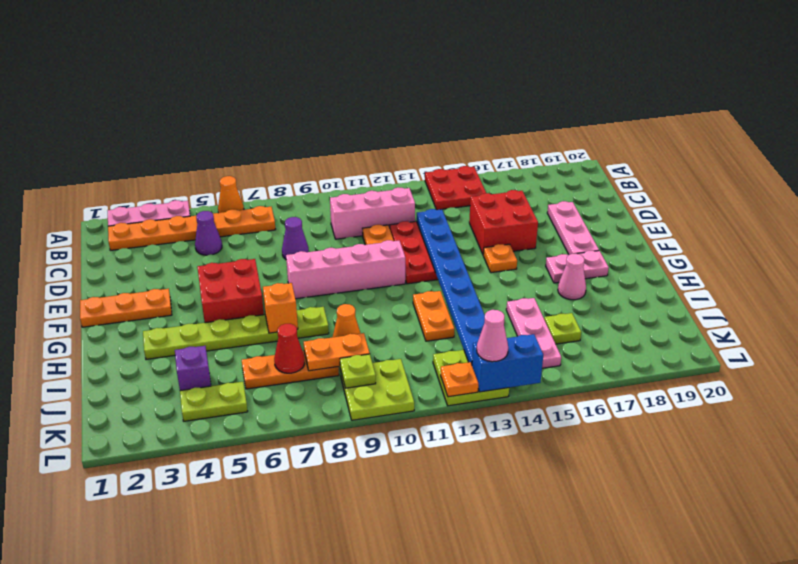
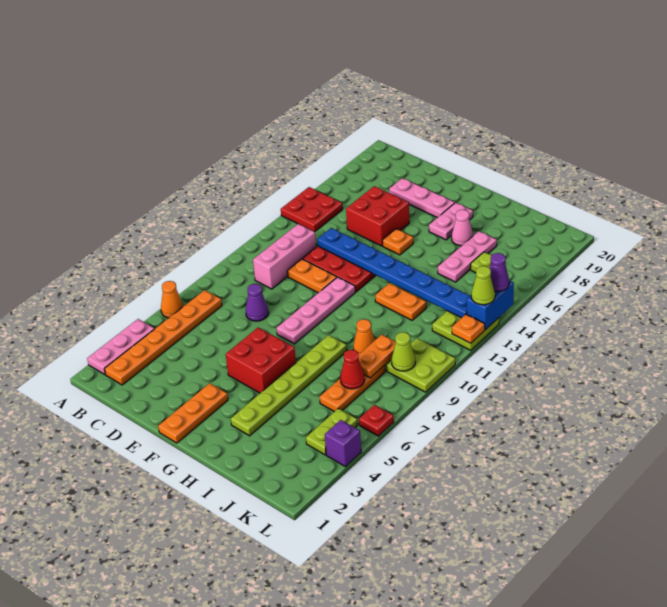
purple cone C5 level 1 -> purple cone L14 level 3
pink brick F8:F11 level 1 -> pink plate F8:F11 level 1
orange brick H7 level 2 -> none
pink plate I15:K15 level 1 -> pink plate I15:I17 level 1
purple brick J4 level 1 -> purple brick L4 level 1
lime plate K9 level 2 -> lime cone K9 level 2
none -> red plate L6 level 1
pink cone L13 level 3 -> lime cone L13 level 3

